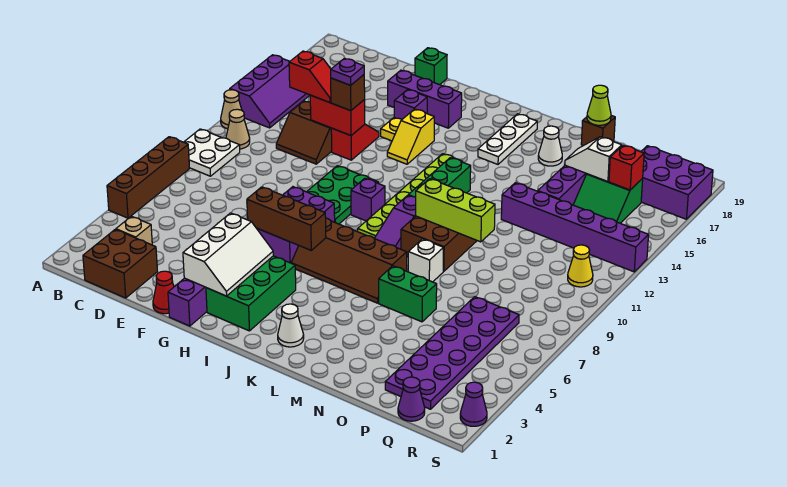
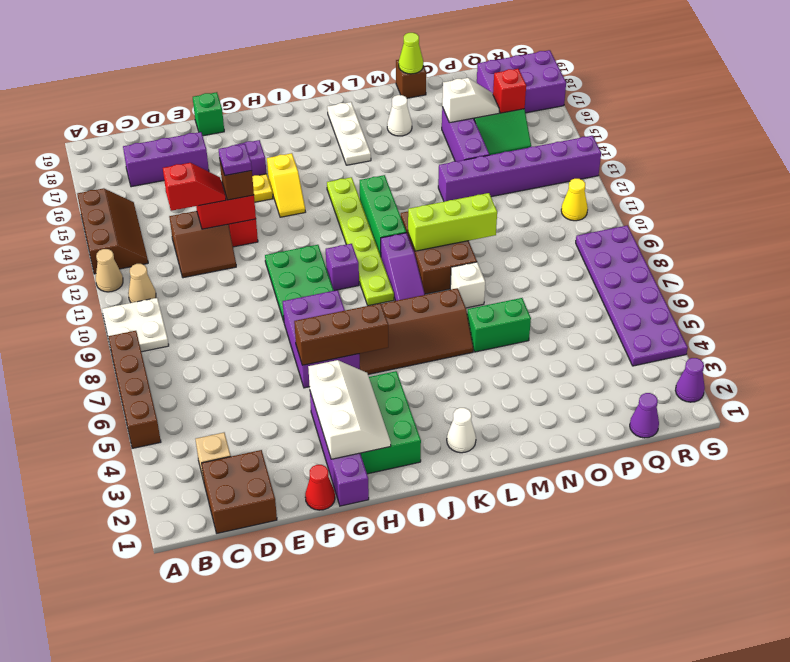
purple slope A13:B15 level 1 top A -> brown slope A13:B15 level 1 top A
purple brick F17:H17 level 1 -> purple brick C17:E17 level 1
white slope O16:P16 level 2 top P -> white slope O16:P16 level 2 top O
purple plate P2:Q7 level 1 -> purple plate R4:S9 level 1

